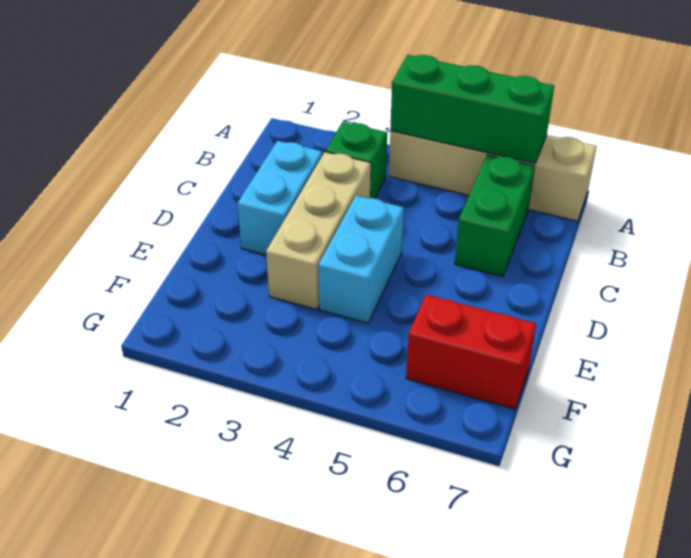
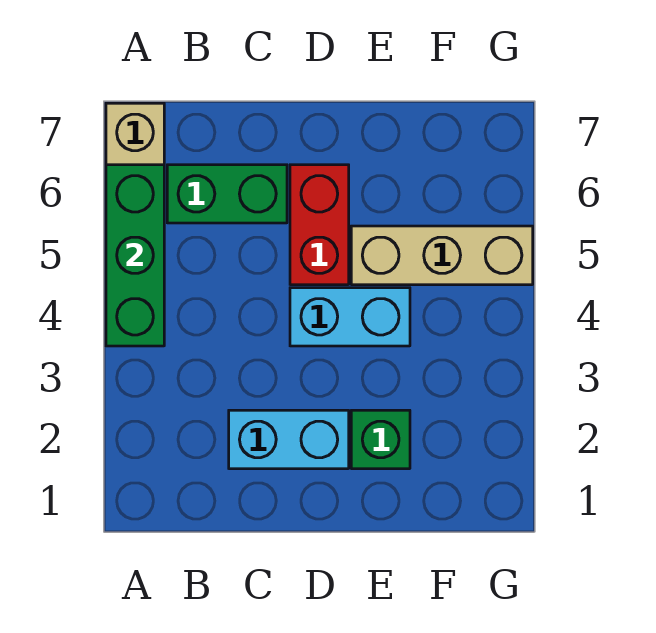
green brick B3 level 1 -> green brick E2 level 1
tan brick C3:E3 level 1 -> tan brick E5:G5 level 1
red brick F6:F7 level 1 -> red brick D5:D6 level 1

